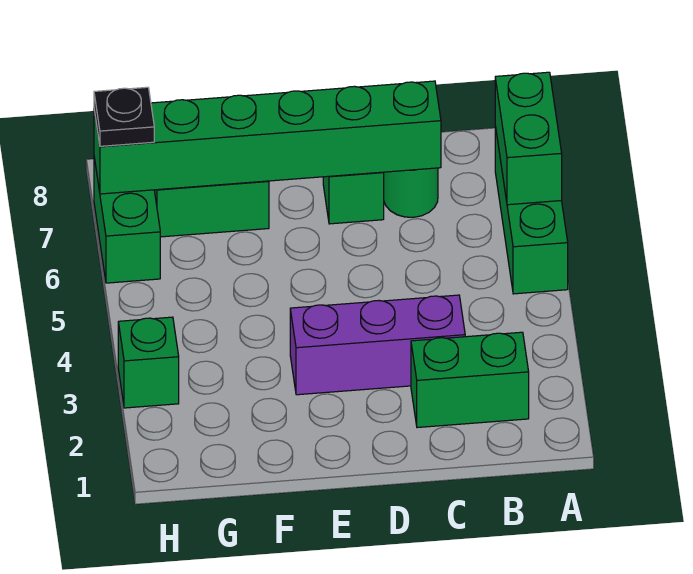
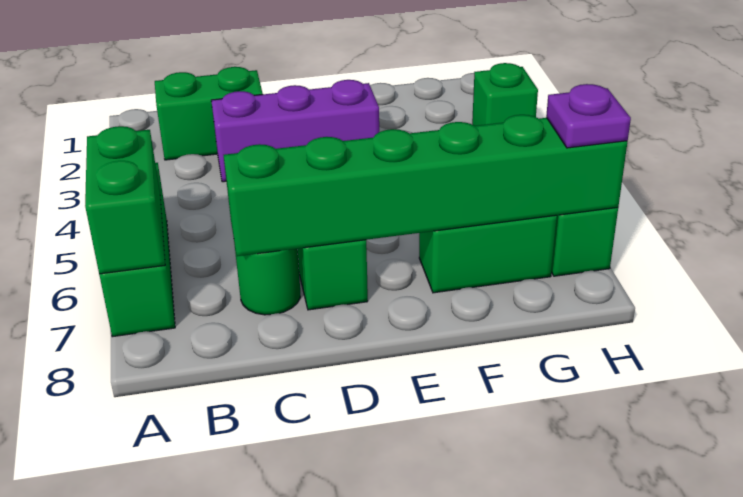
black plate H7 level 3 -> purple plate H7 level 3

